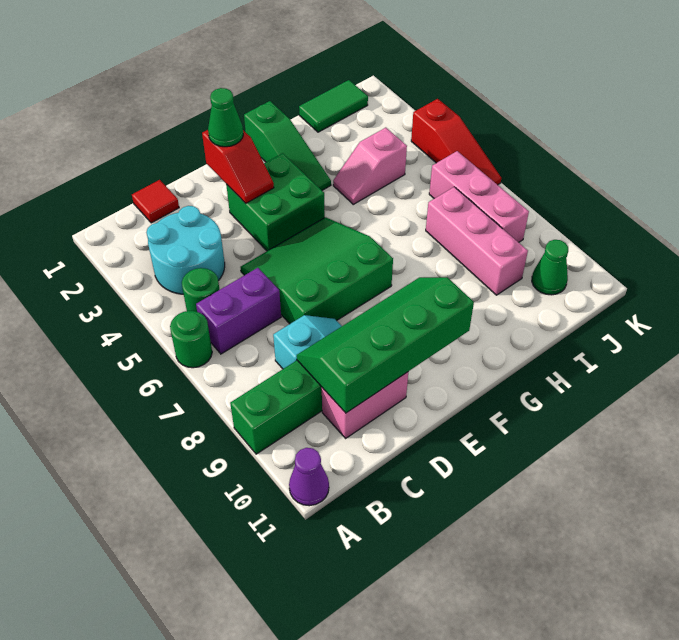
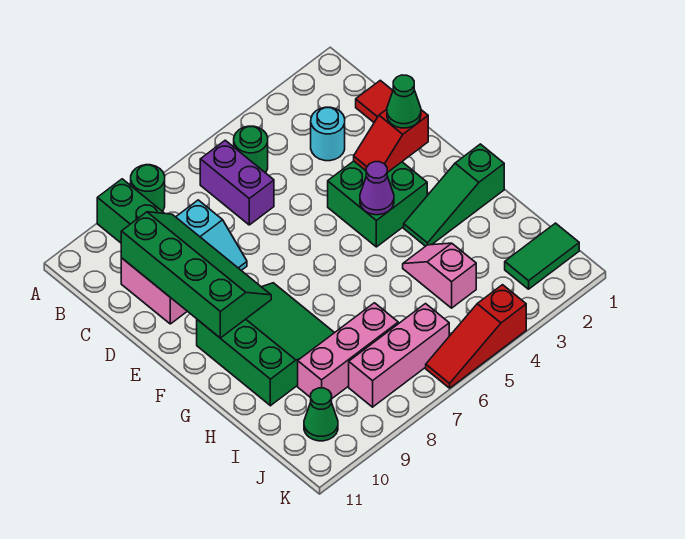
green round brick A6 level 1 -> green round brick A8 level 1
purple cone A11 level 1 -> purple cone F4 level 2
cyan round brick B3:C4 level 1 -> cyan round brick C3 level 1
green slope D5:F7 level 1 top 7 -> green slope F8:H10 level 1 top 10
green tile I1:J1 level 1 -> green tile J1:J2 level 1

